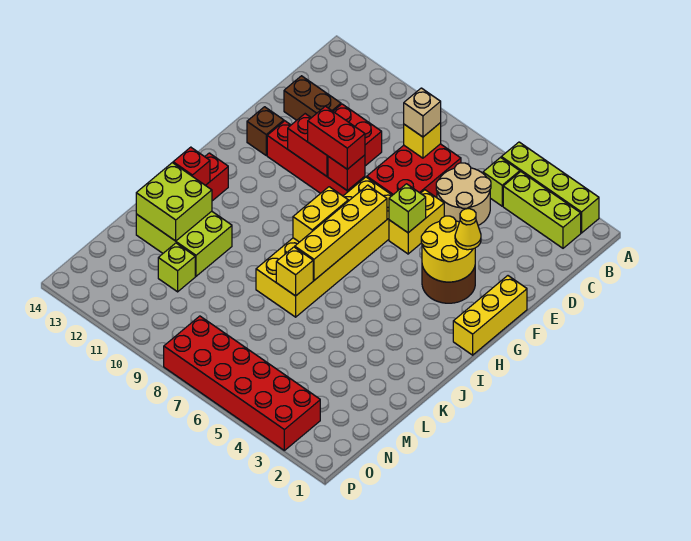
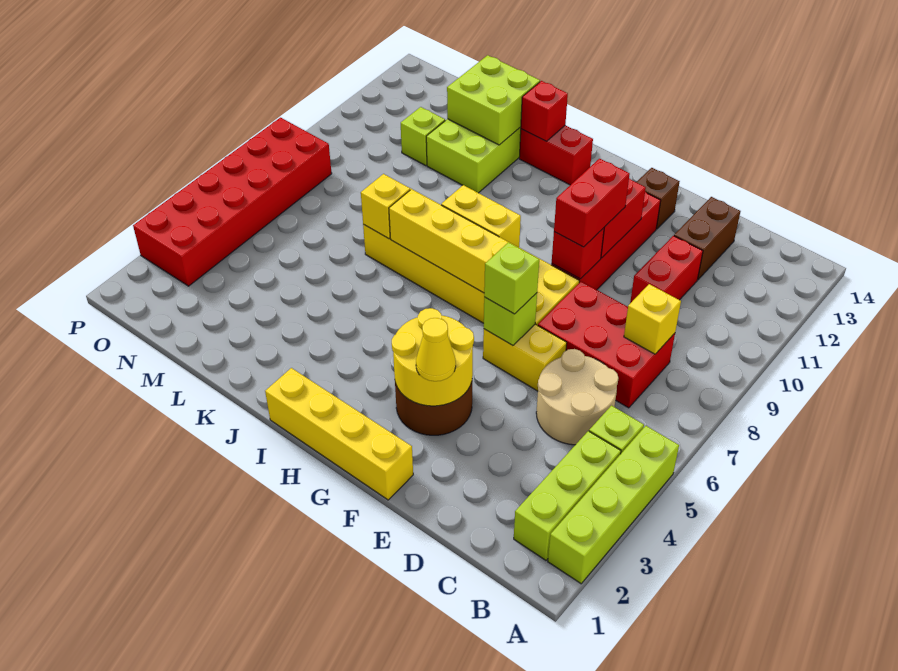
tan brick C8 level 3 -> none
yellow brick F1:H1 level 1 -> yellow brick F1:I1 level 1
none -> lime brick F6 level 3

